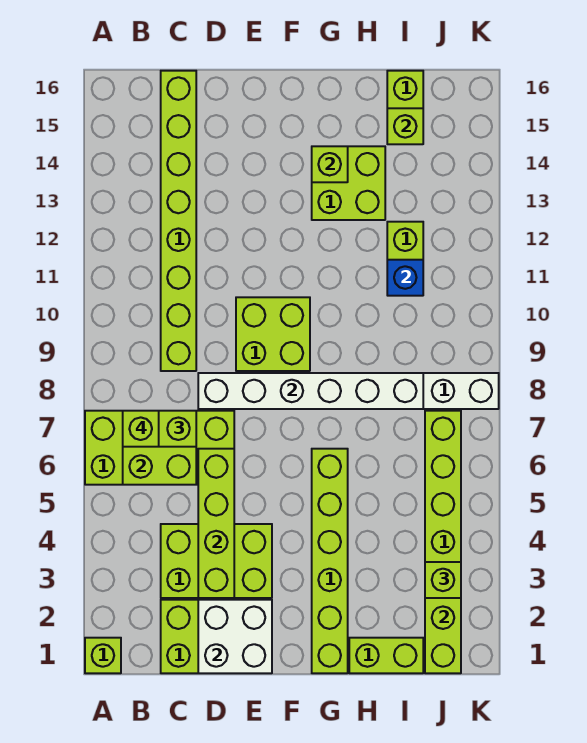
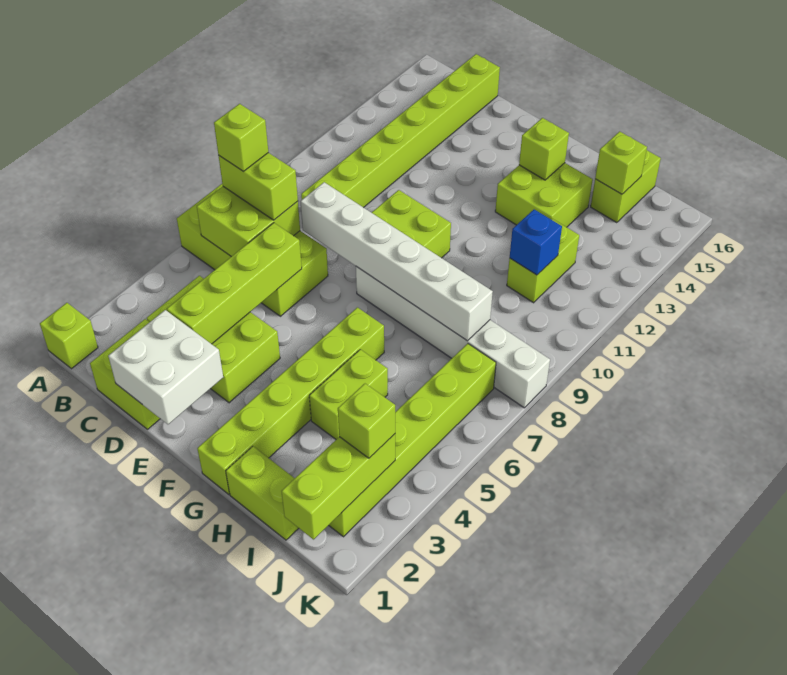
none -> lime brick H4:H5 level 1

